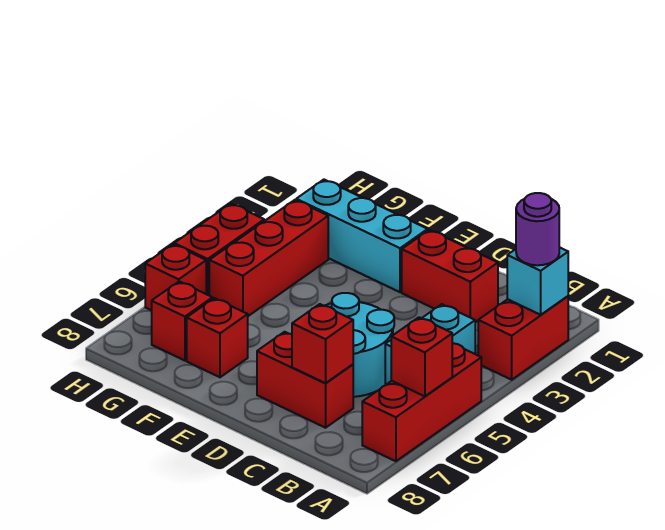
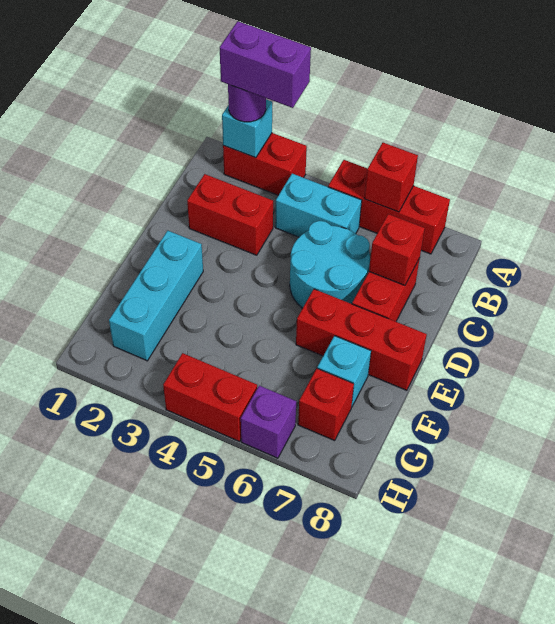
none -> purple brick A2:A3 level 4
red brick C2:D2 level 1 -> red brick C2:C3 level 1
red brick F7 level 1 -> cyan brick F7 level 1
red brick G3:G5 level 1 -> red brick E6:E8 level 1
red brick H6 level 1 -> purple brick H6 level 1

